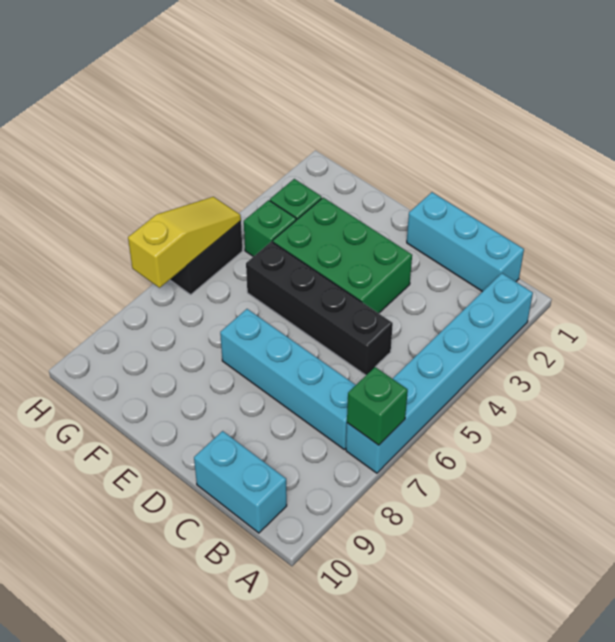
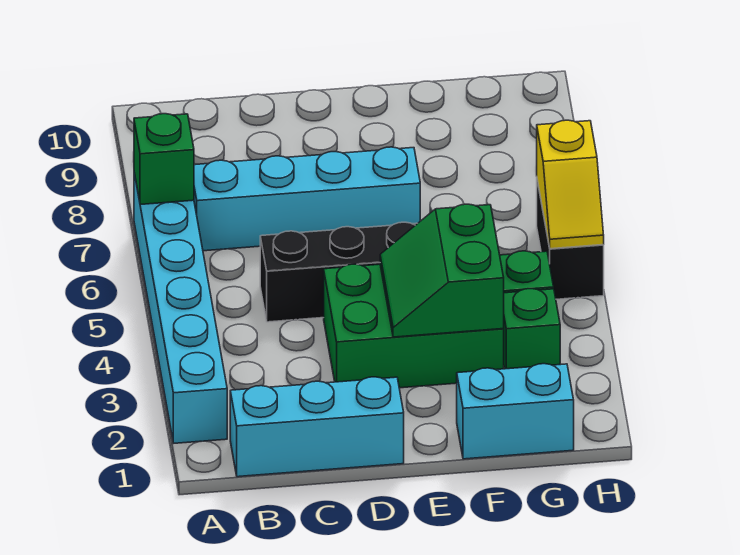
cyan brick B10:C10 level 1 -> cyan brick F1:G1 level 1
none -> green slope E3:F4 level 2 top F
yellow slope H5:H7 level 2 top 7 -> yellow slope H5:H6 level 2 top 6

